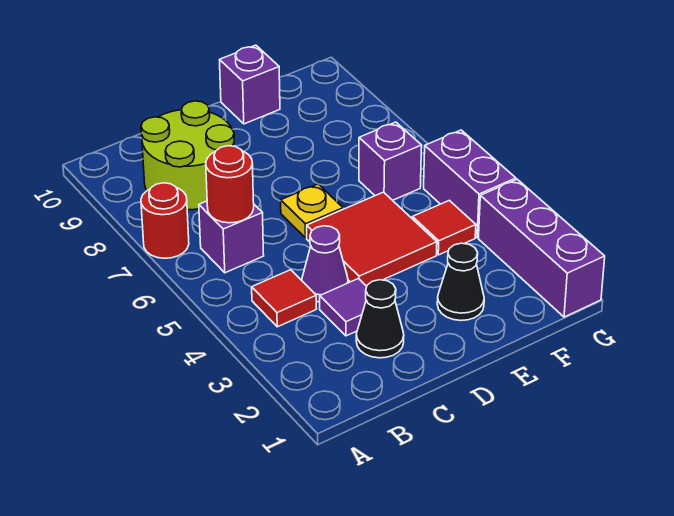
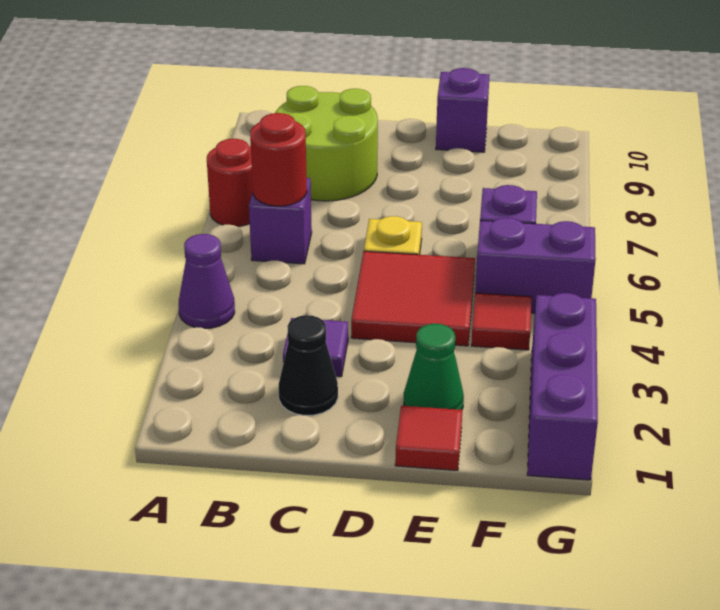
red tile B4 level 1 -> red tile E1 level 1
purple cone C4 level 1 -> purple cone A4 level 1
black cone E2 level 1 -> green cone E2 level 1
purple brick G4:G5 level 1 -> purple brick F5:G5 level 1

